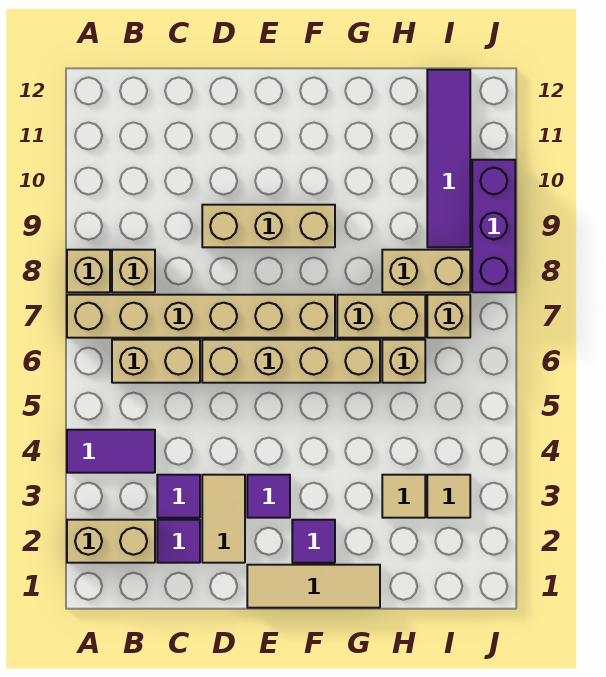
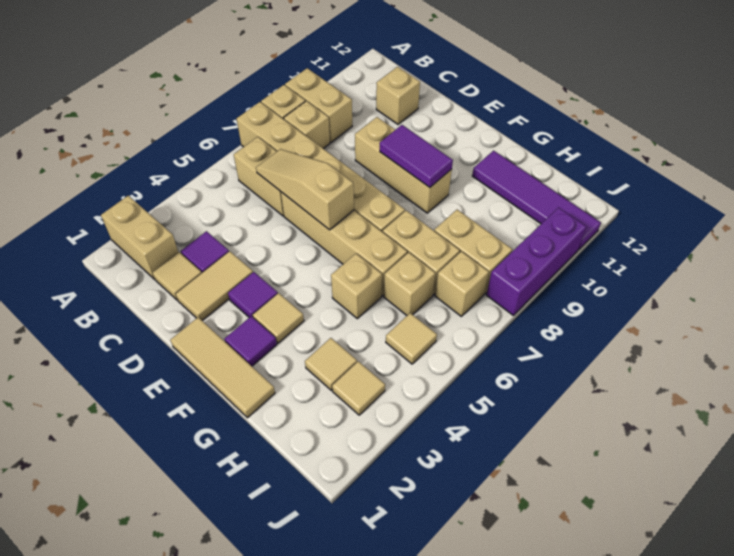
purple tile A4:B4 level 1 -> purple tile E9:F9 level 2
none -> tan brick A9:B9 level 1
purple tile C2 level 1 -> tan tile C2 level 1
none -> tan slope C6:E6 level 2 top E
none -> tan brick C11 level 1
none -> tan tile F3 level 1
none -> tan brick G5 level 1
none -> tan tile I5 level 1
purple tile I9:I12 level 1 -> purple tile G11:J11 level 1

